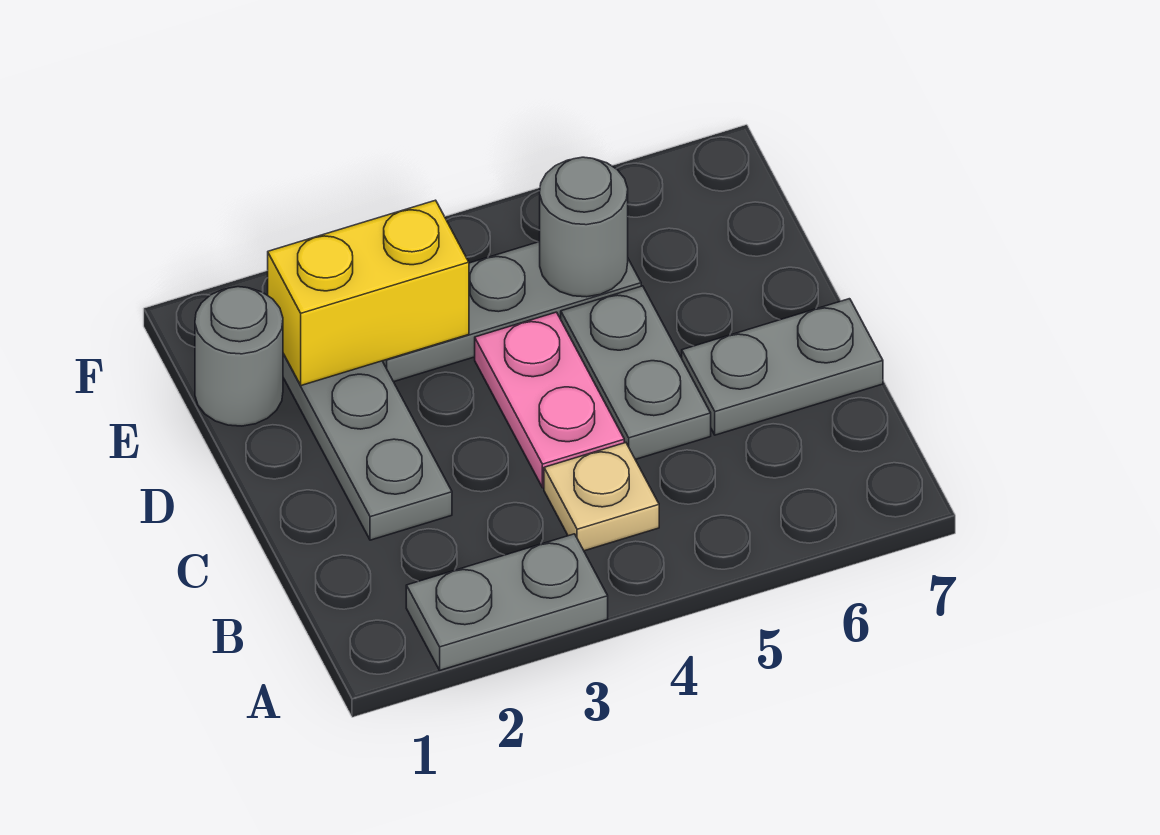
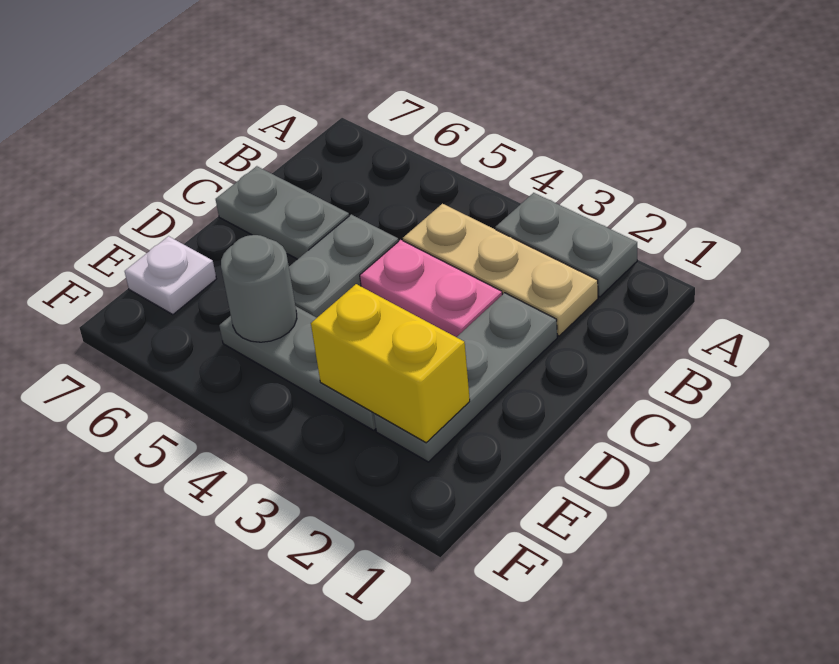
tan plate B4 level 1 -> tan plate B2:B4 level 1
pink plate C4:D4 level 1 -> pink plate C3:C4 level 1
grey round brick E1 level 1 -> none
none -> white plate E7 level 1

